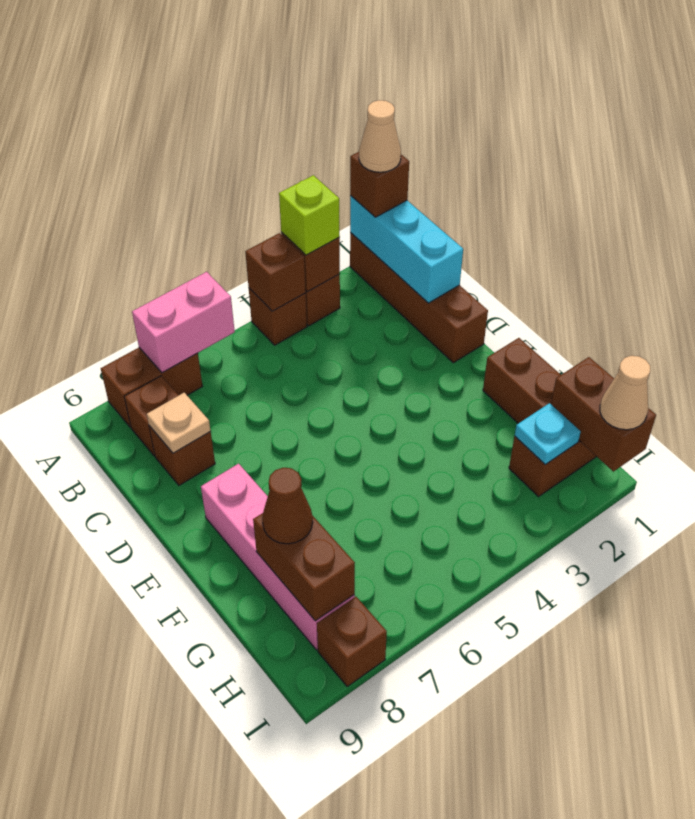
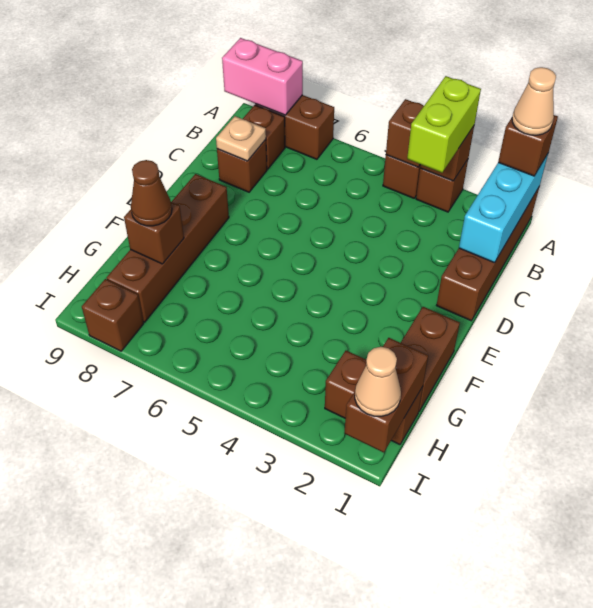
lime brick A3 level 3 -> lime brick A3:B3 level 3
pink brick A6:A7 level 2 -> pink brick A8:A9 level 2
pink brick E8:H8 level 1 -> brown brick E8:H8 level 1
brown brick G8:H8 level 2 -> brown brick G8 level 2
cyan plate H2 level 2 -> none

